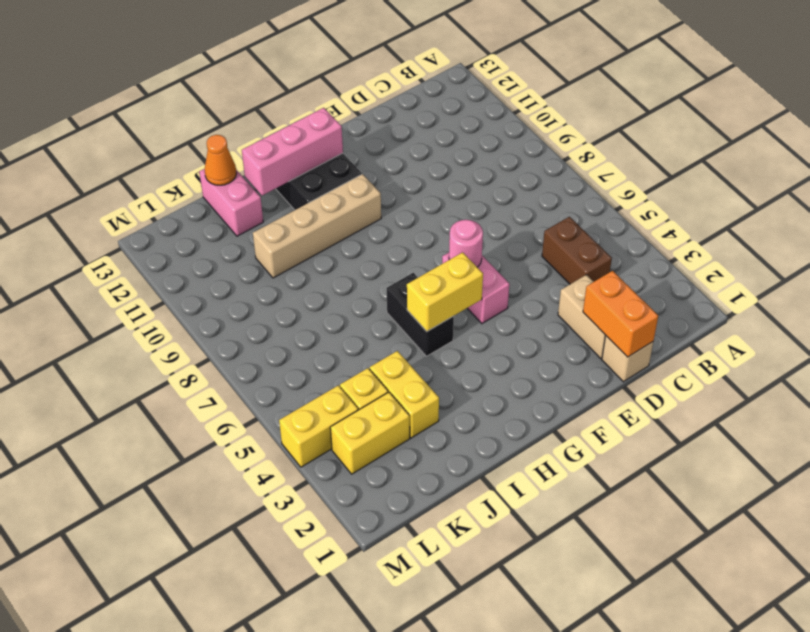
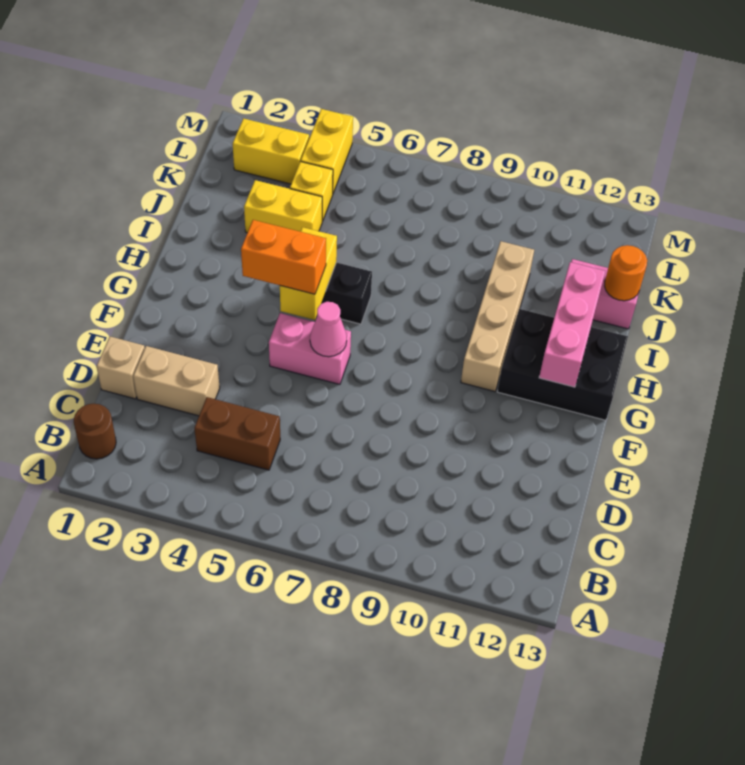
none -> brown round brick B1 level 1
orange brick D1:D2 level 2 -> orange brick G4:G5 level 3
pink round brick F6 level 2 -> pink cone F6 level 2
orange cone J13 level 2 -> orange round brick J13 level 2
yellow brick K3:L3 level 1 -> yellow brick L2:L3 level 1

